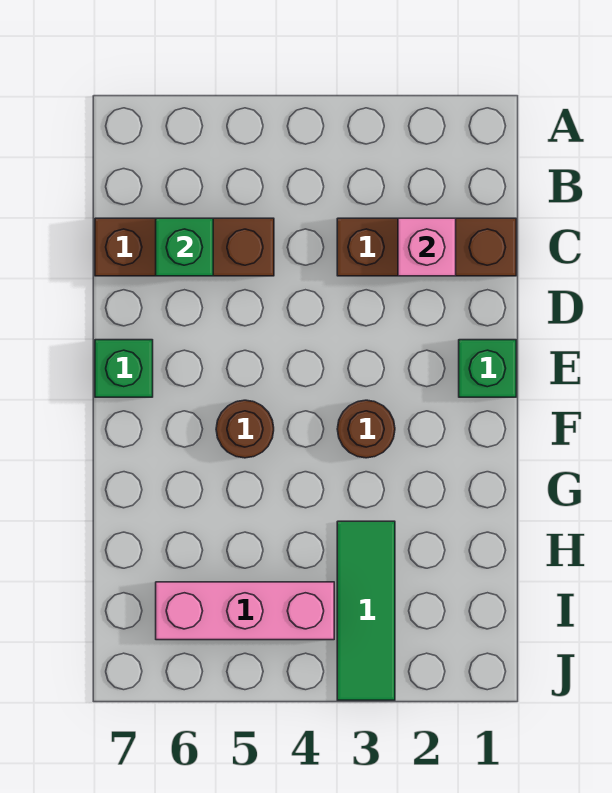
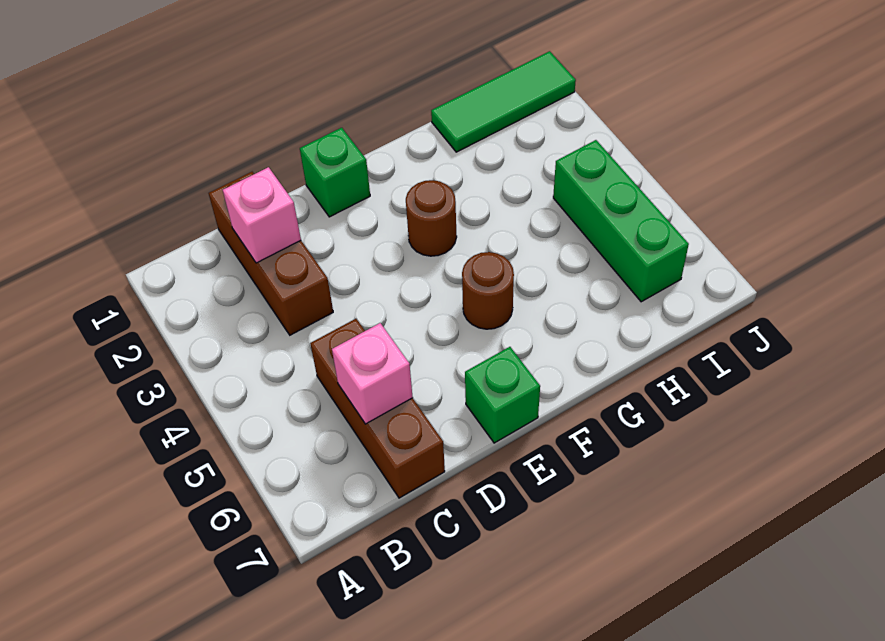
green brick C6 level 2 -> pink brick C6 level 2
green tile H3:J3 level 1 -> green tile H1:J1 level 1
pink brick I4:I6 level 1 -> green brick I4:I6 level 1

